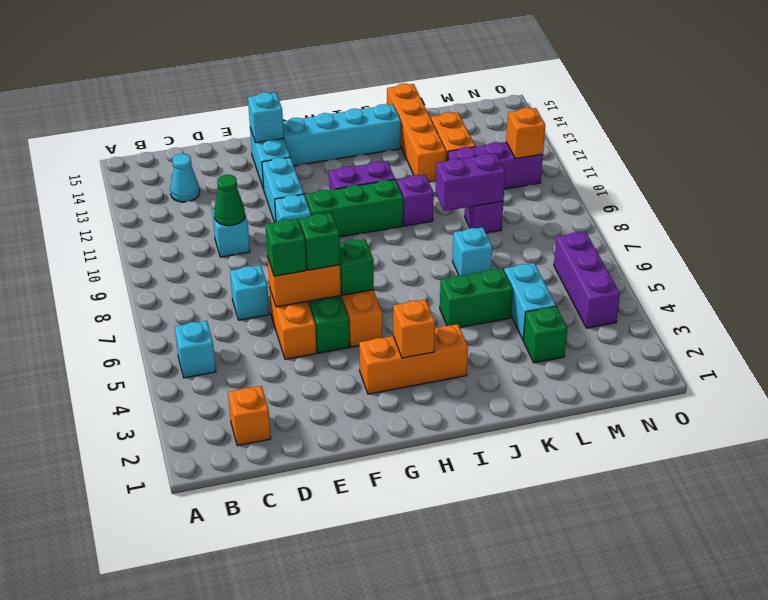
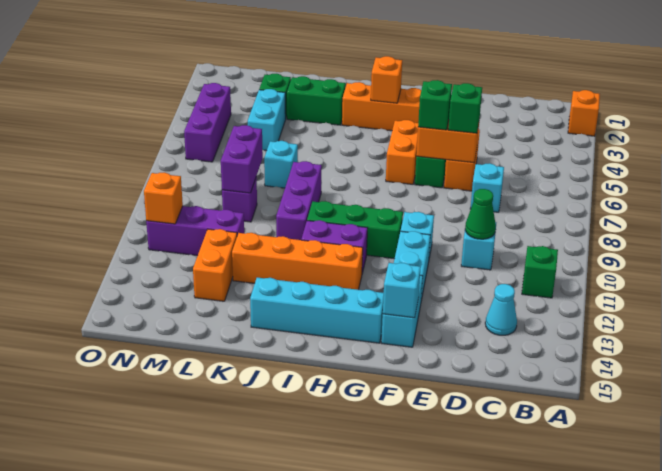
cyan brick B5 level 1 -> none
orange brick C2 level 1 -> orange brick A2 level 1
green brick G6 level 2 -> green brick B11 level 1
green brick J5:K5 level 1 -> green brick J3:K3 level 1
purple brick J10 level 1 -> purple brick J8:J10 level 1
purple brick K9:L9 level 2 -> purple brick L8:L9 level 2
orange brick K12:K15 level 1 -> orange brick H12:K12 level 1

